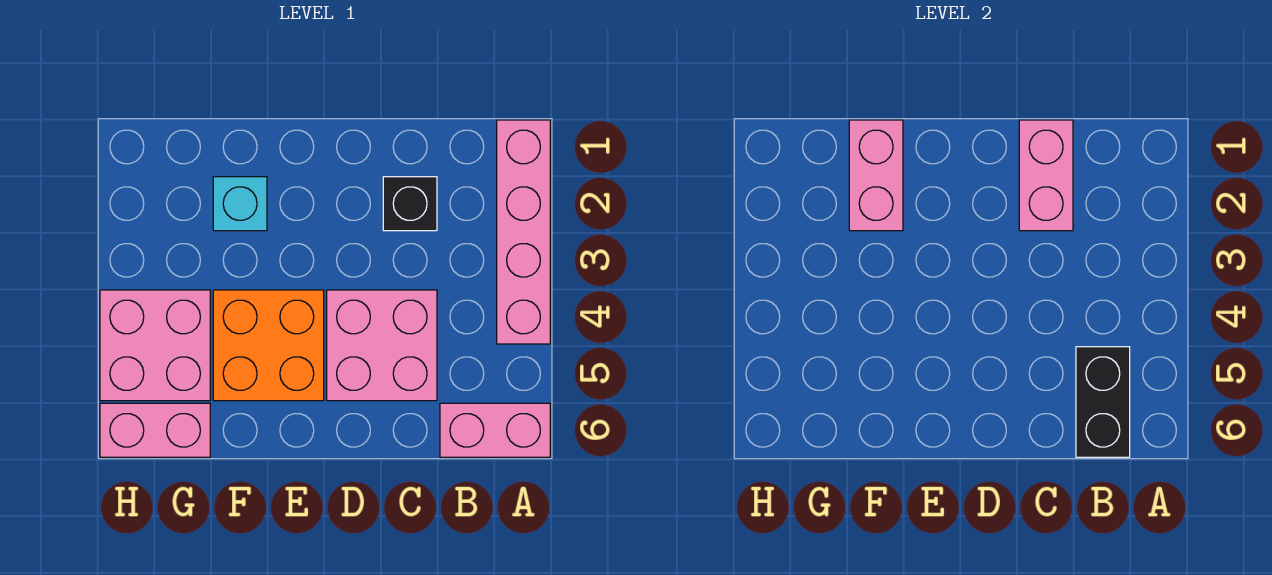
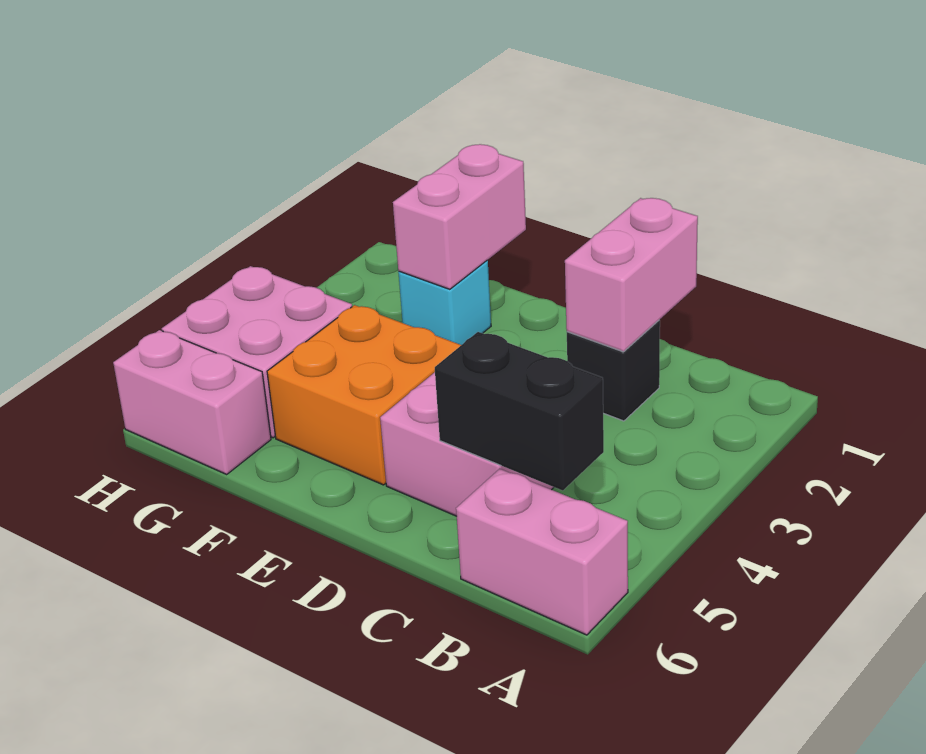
pink brick A1:A4 level 1 -> none
black brick B5:B6 level 2 -> black brick B5:C5 level 2

